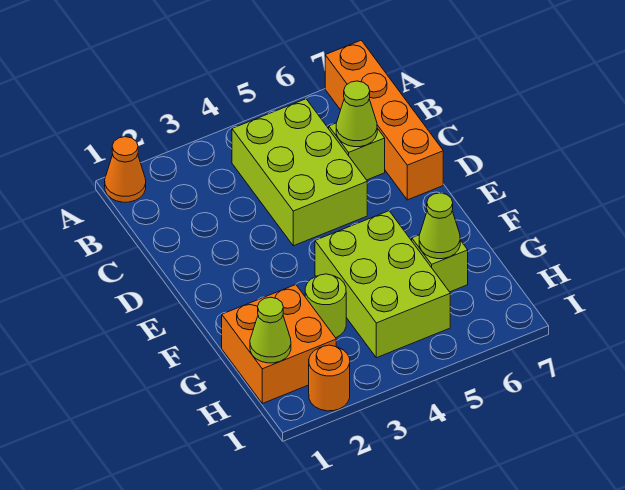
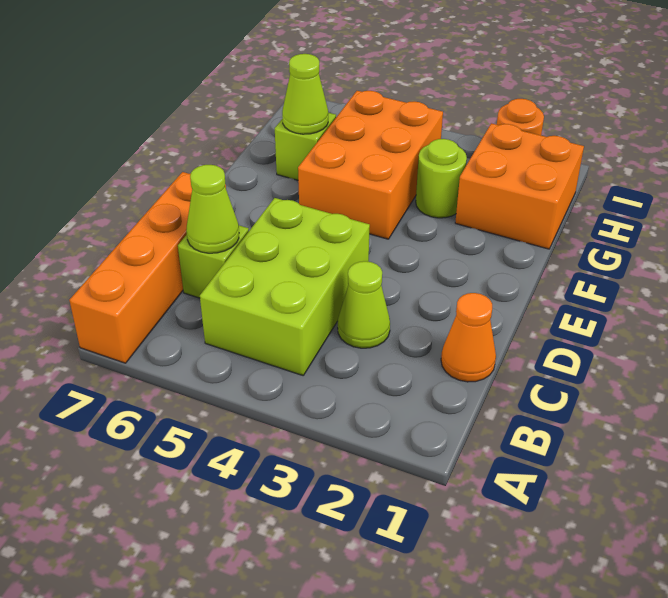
orange cone A1 level 1 -> orange cone C1 level 1
lime brick F4:H5 level 1 -> orange brick F4:H5 level 1
lime cone H1 level 2 -> lime cone C3 level 1

